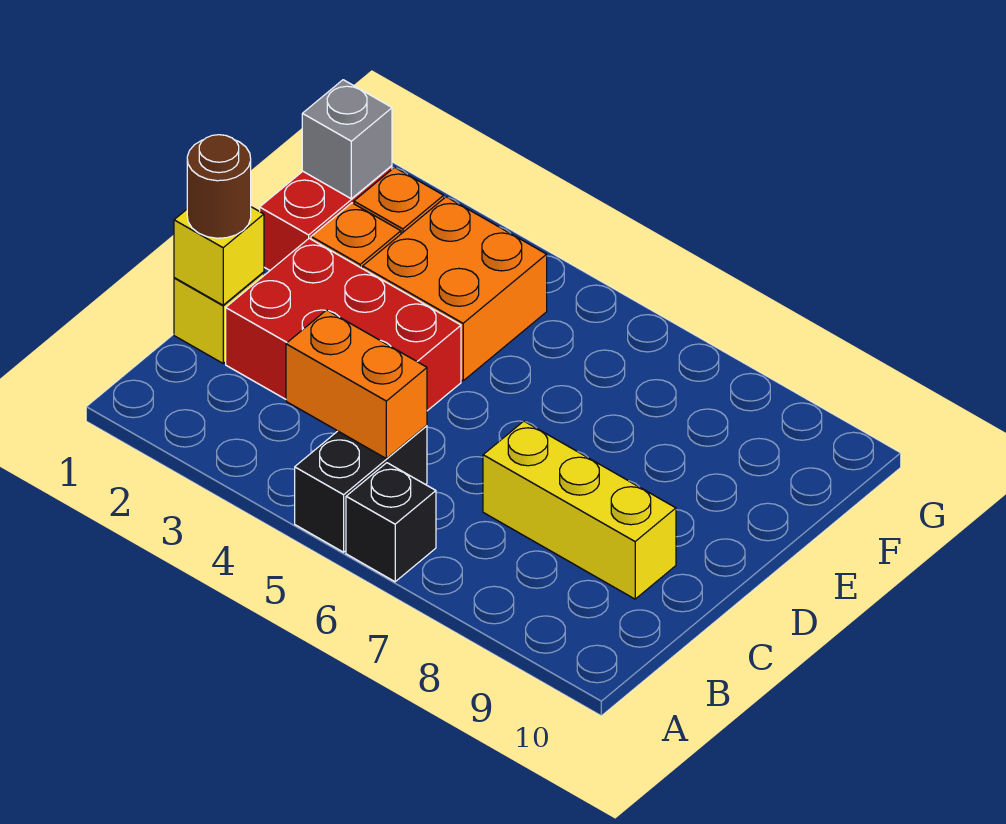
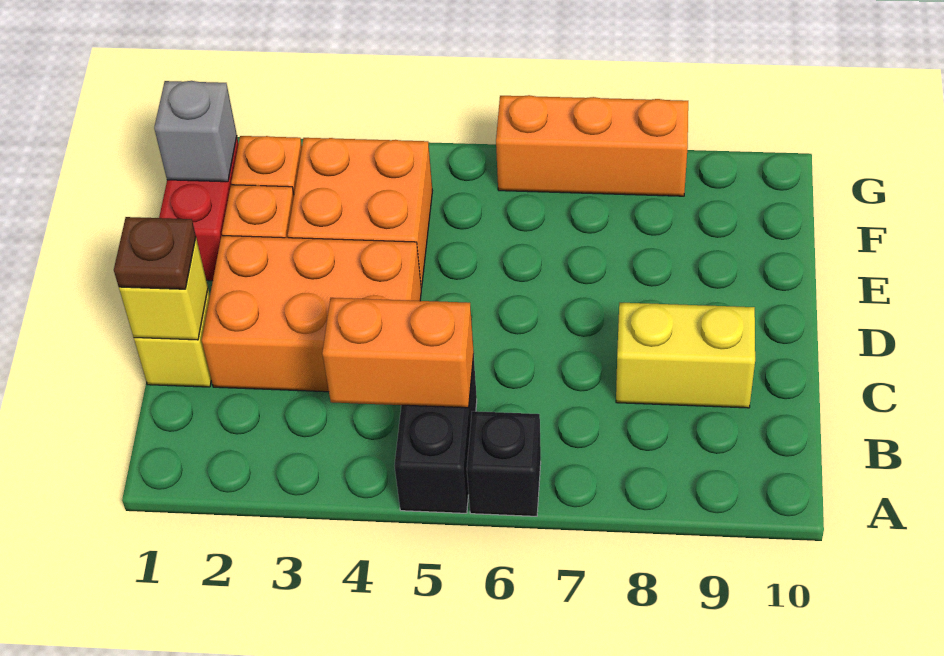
brown round brick C1 level 3 -> brown plate C1 level 3
red brick C2:D4 level 1 -> orange brick C2:D4 level 1
yellow brick C7:C9 level 1 -> yellow brick C8:C9 level 1
none -> orange brick G6:G8 level 1

